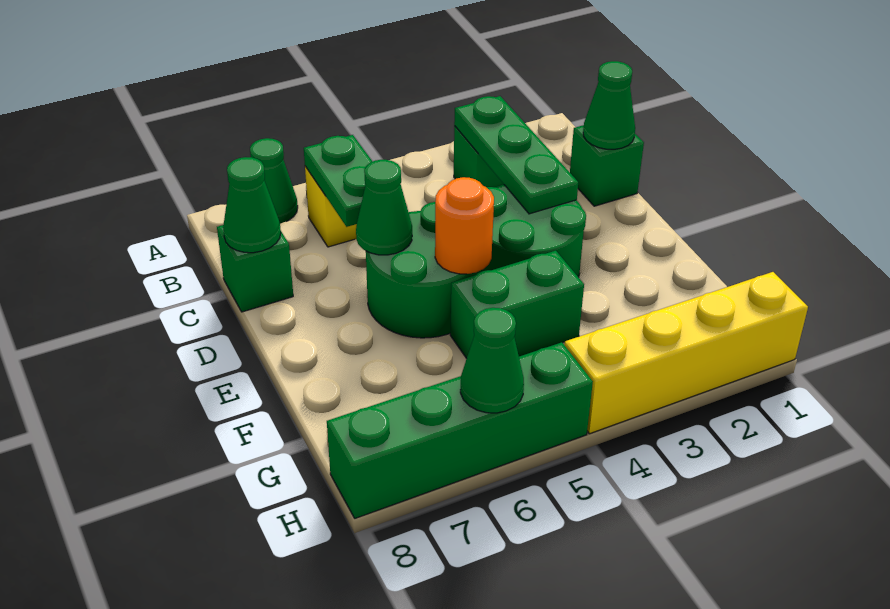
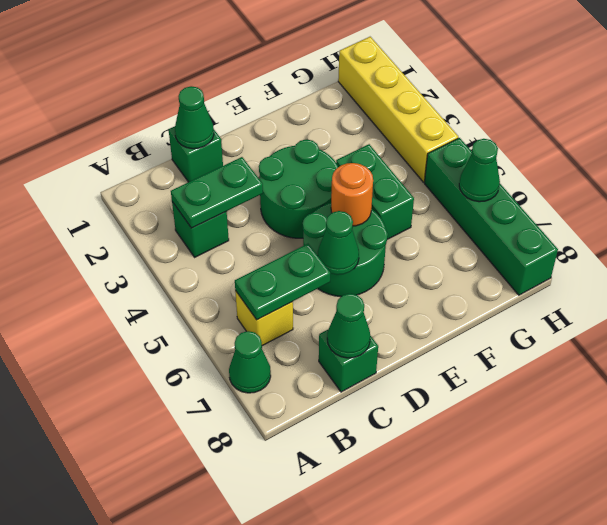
green plate B3:D3 level 2 -> green plate B3:C3 level 2

